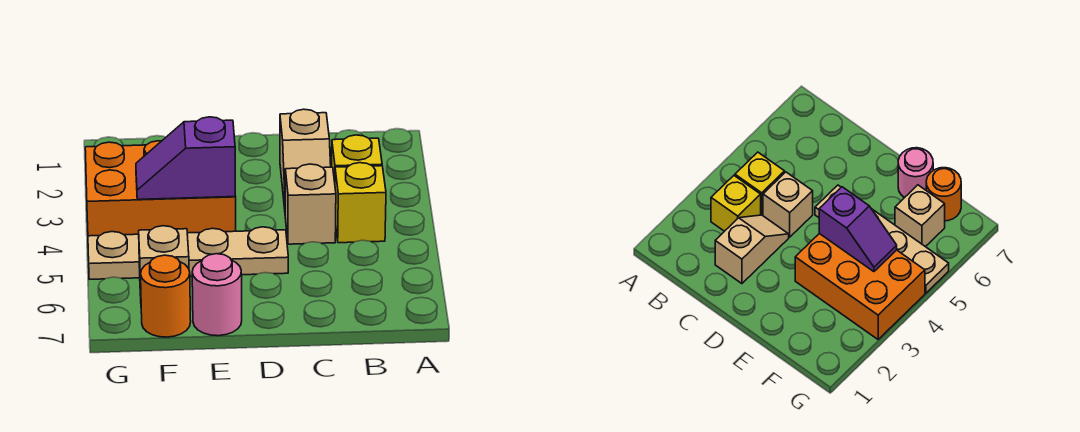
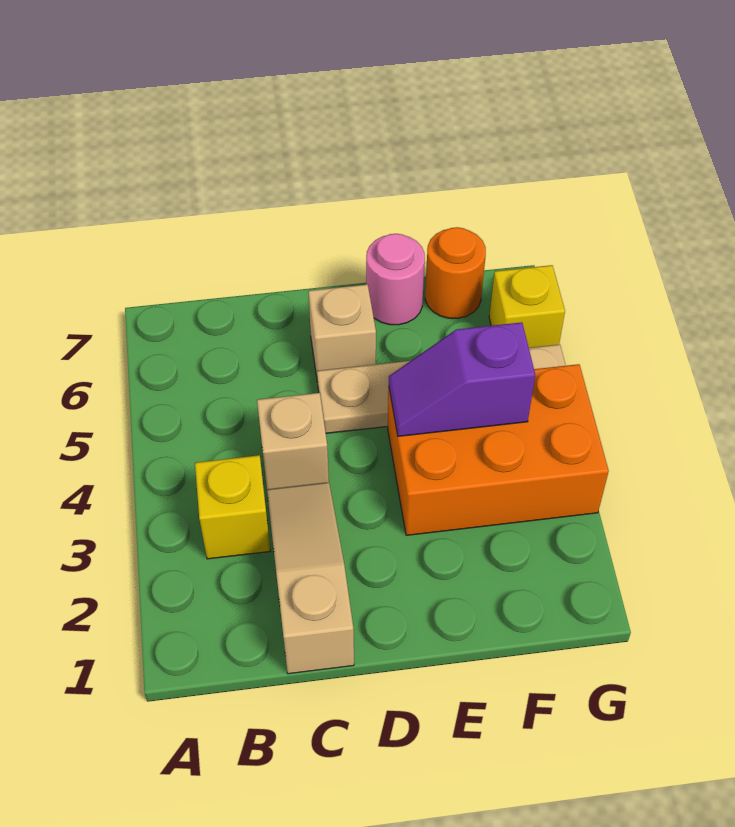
yellow brick B4 level 1 -> yellow brick G6 level 1
tan slope C2:C3 level 1 top 2 -> tan slope C1:C3 level 1 top 1
purple slope E4:F4 level 2 top E -> purple slope E4:F4 level 2 top F
tan brick F6 level 1 -> tan brick D6 level 1

